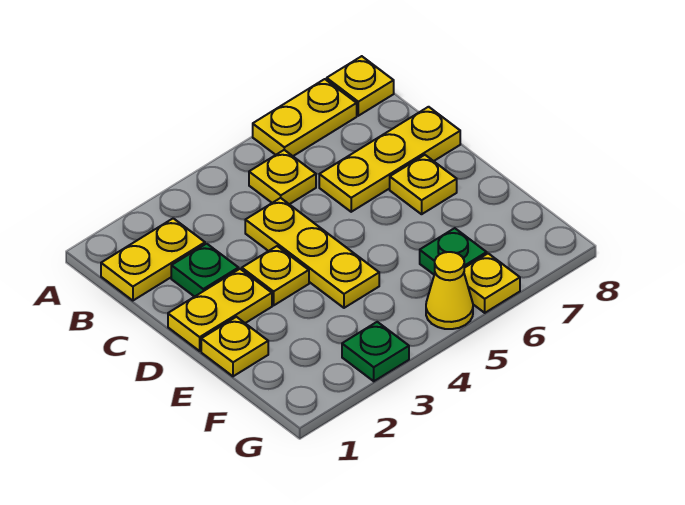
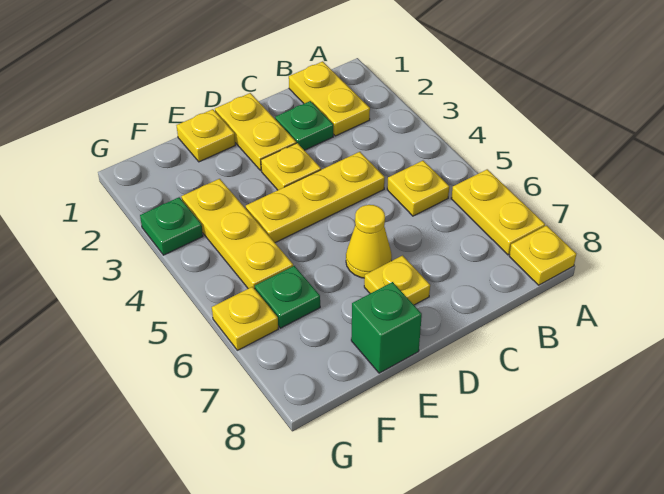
yellow plate C6:C8 level 1 -> yellow plate F3:F5 level 1
none -> green brick E8 level 1
yellow cone G5 level 1 -> yellow cone D6 level 1

